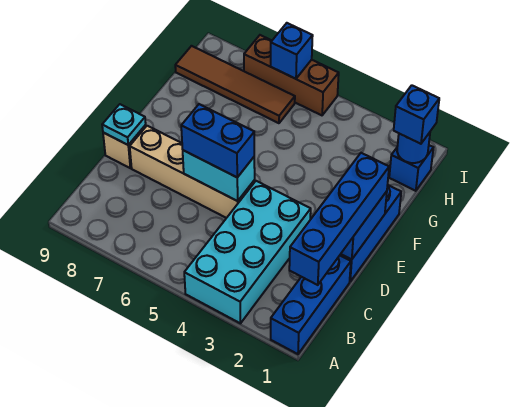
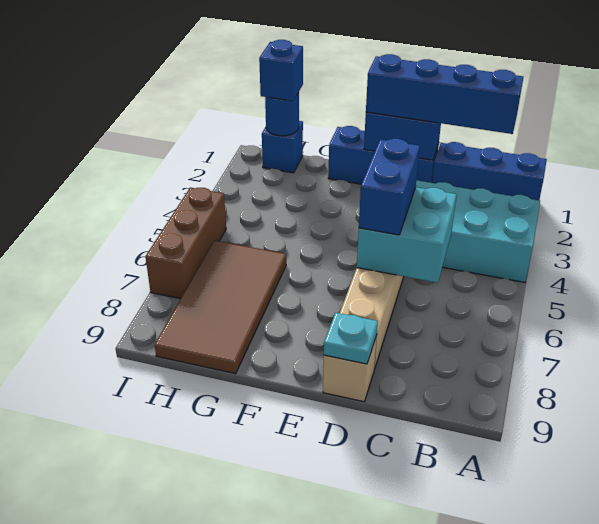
cyan brick D5:D6 level 2 -> cyan brick C5:D6 level 2
brown tile H6:H9 level 1 -> brown tile G6:H9 level 1
blue brick I6 level 2 -> none

